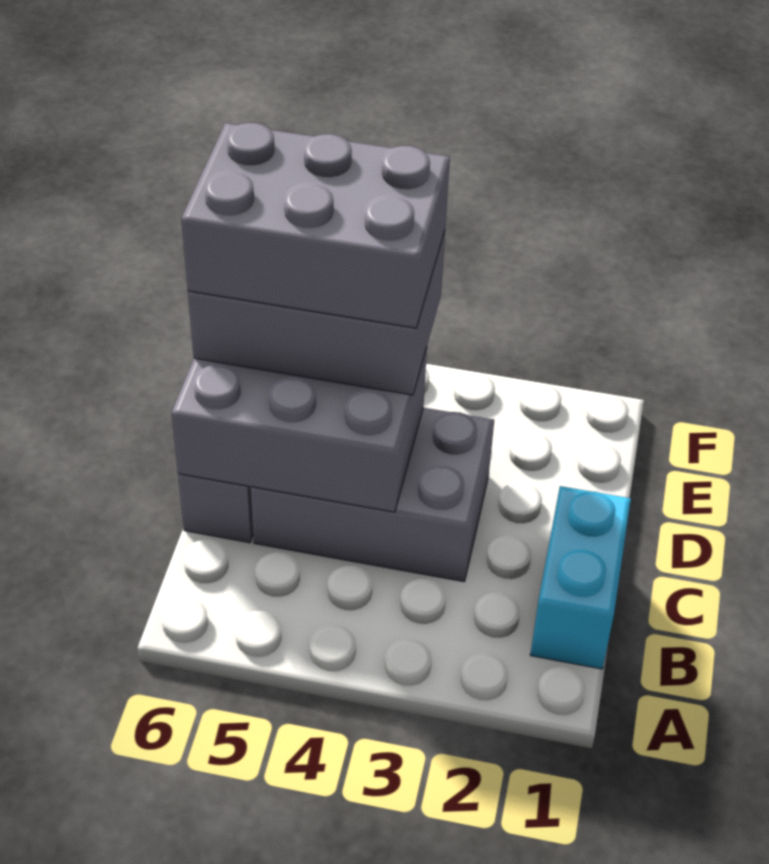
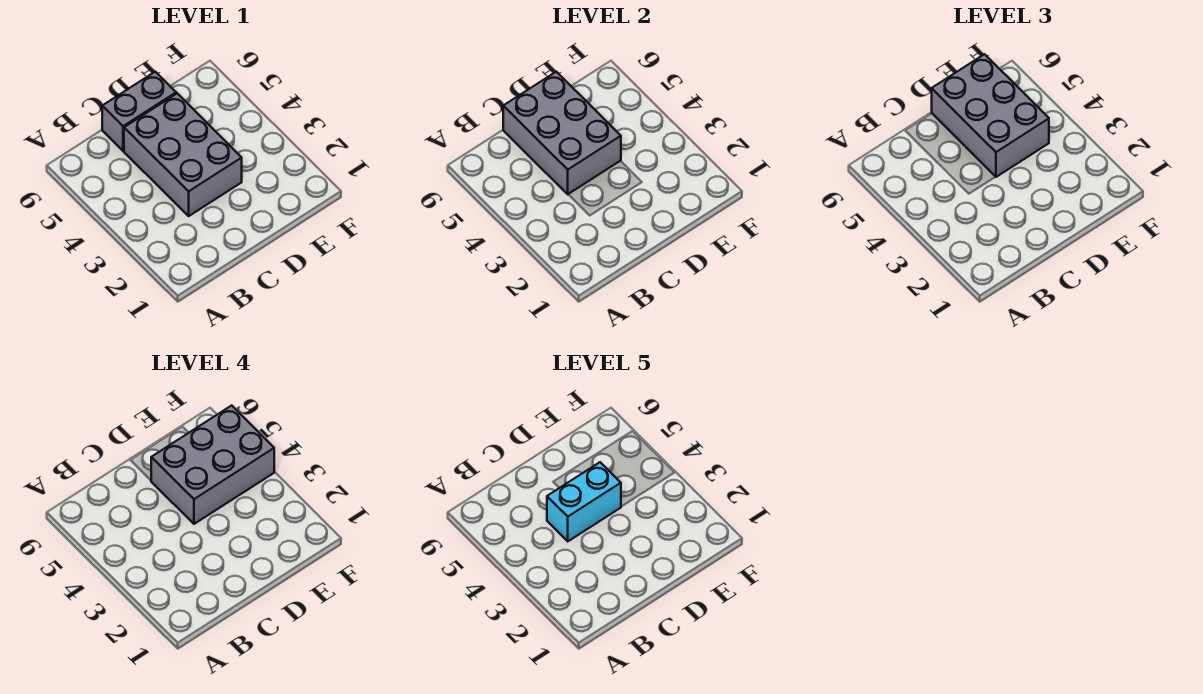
cyan brick B1:C1 level 1 -> cyan brick C4:D4 level 5
grey brick D4:E6 level 4 -> grey brick D4:F5 level 4

